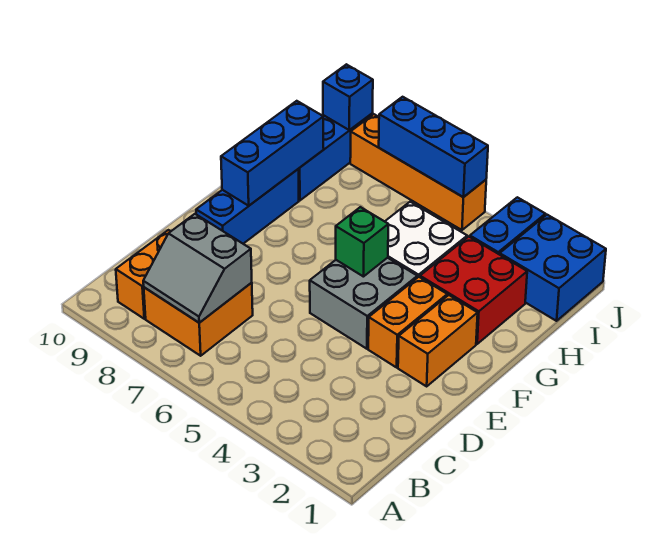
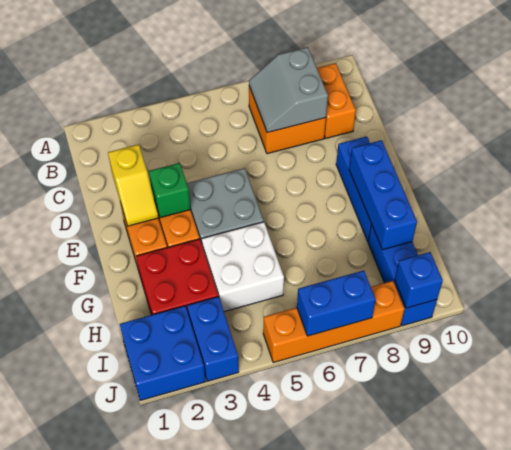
grey slope B7:C8 level 2 top C -> grey slope B7:C8 level 2 top 8
none -> yellow slope D2:E2 level 2 top D
green brick F5 level 2 -> green brick E3 level 2
blue brick J5:J7 level 2 -> blue brick J6:J7 level 2

